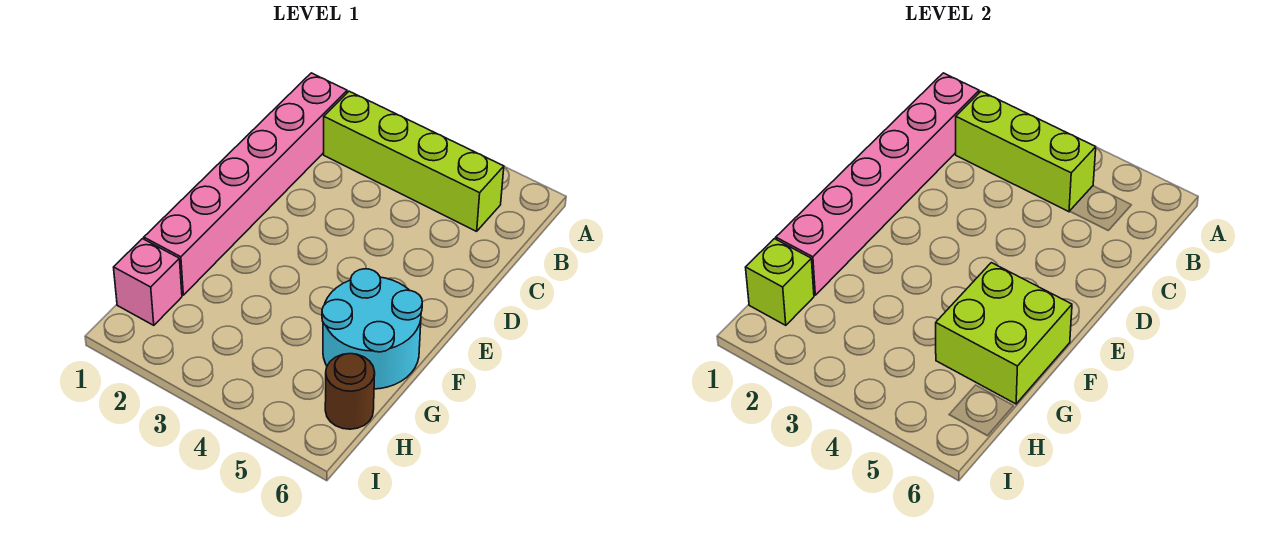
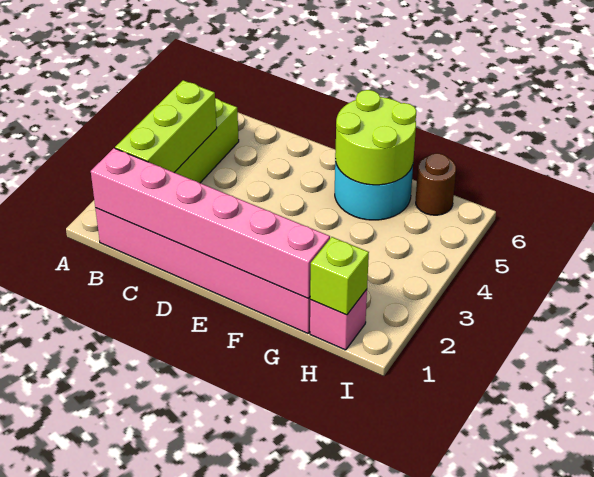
lime brick F5:G6 level 2 -> lime round brick F5:G6 level 2

